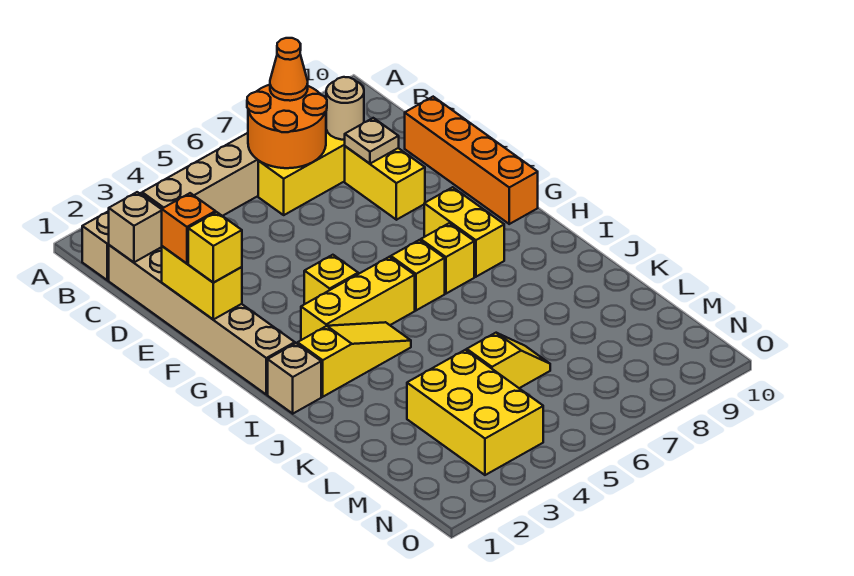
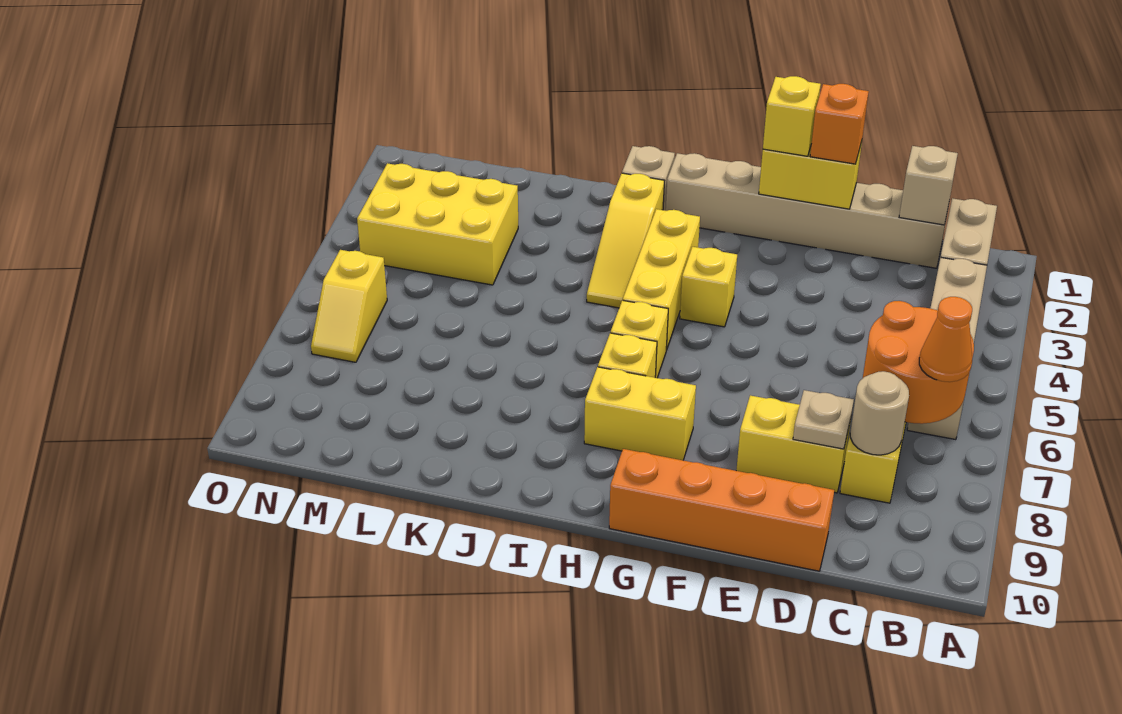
yellow slope L5:L6 level 1 top 5 -> yellow slope N6:N7 level 1 top 6

